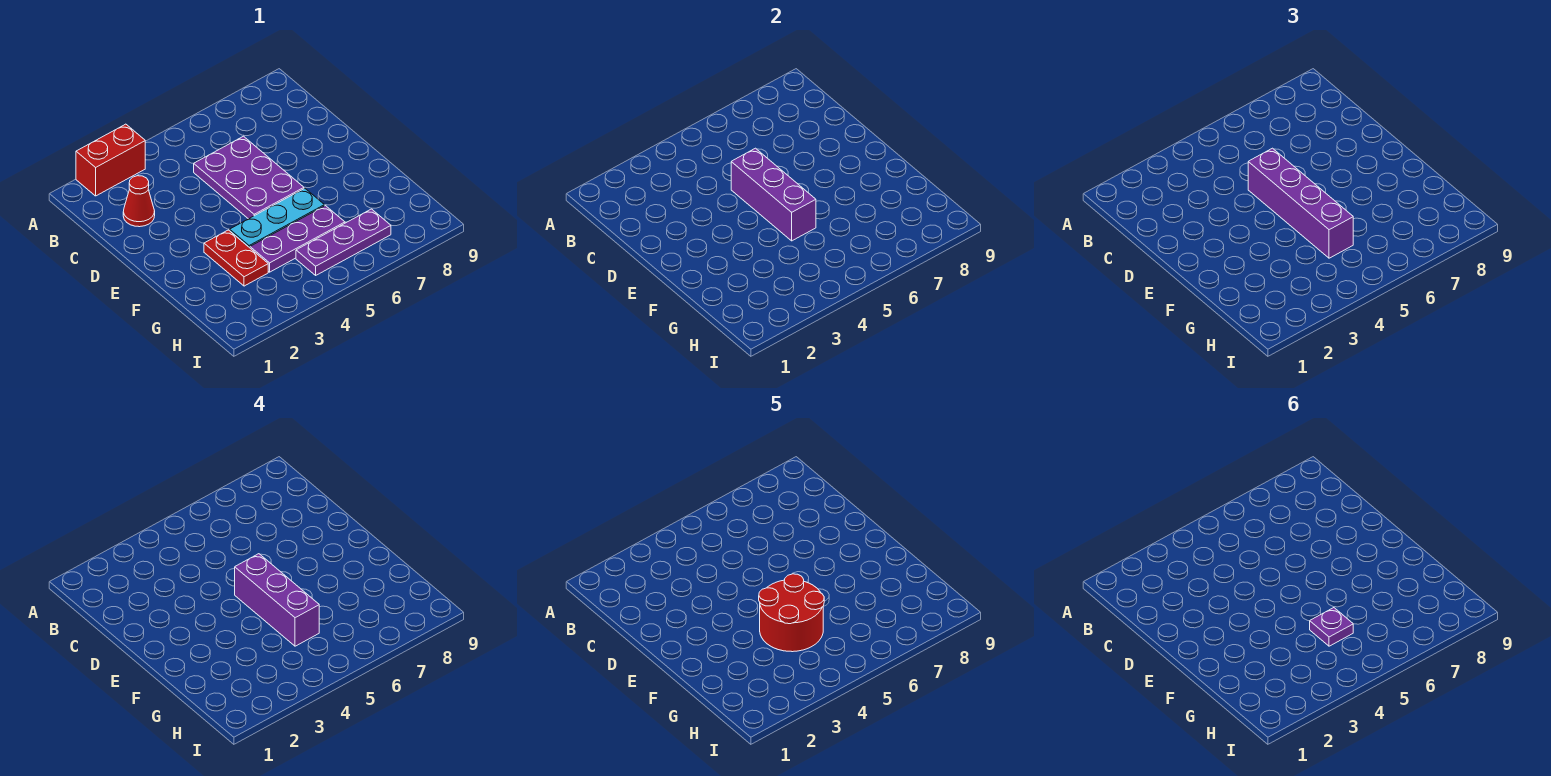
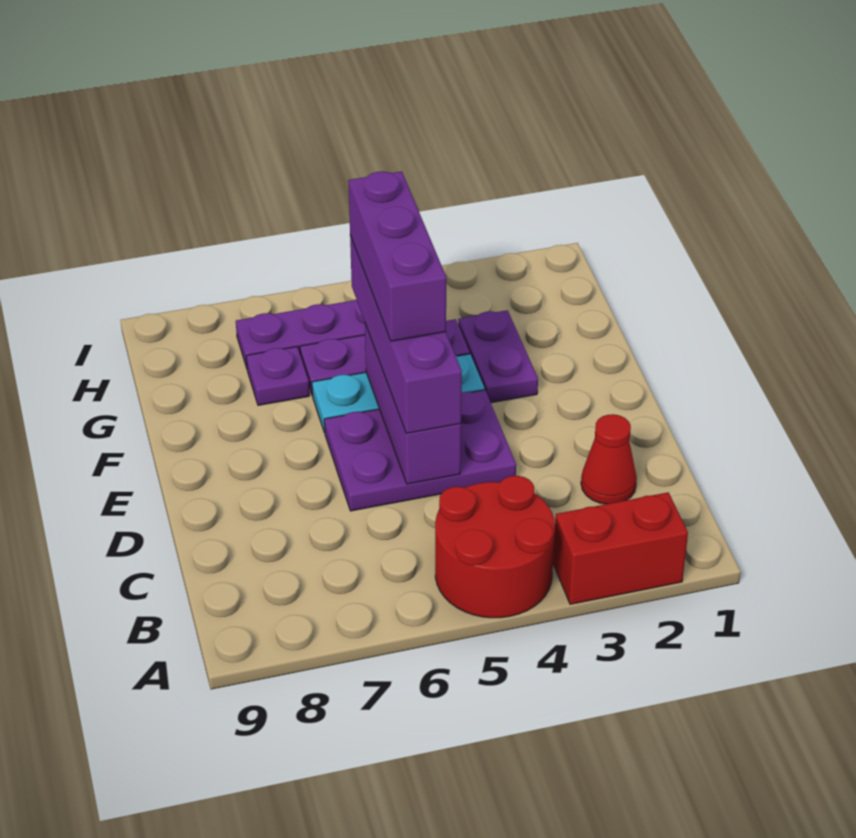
purple plate C5:E6 level 1 -> purple plate D4:E6 level 1
red plate F3:G3 level 1 -> purple plate F3:G3 level 1
red round brick F4:G5 level 5 -> red round brick A4:B5 level 1
purple plate G5 level 6 -> purple plate G7 level 1

